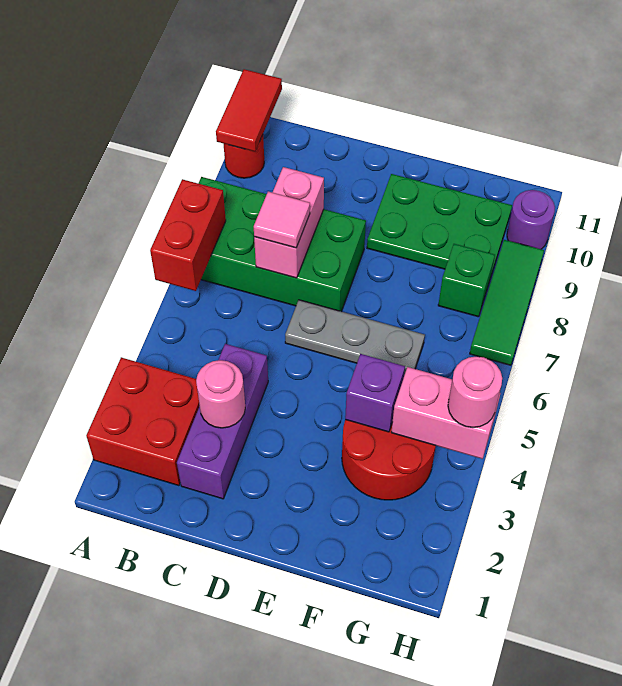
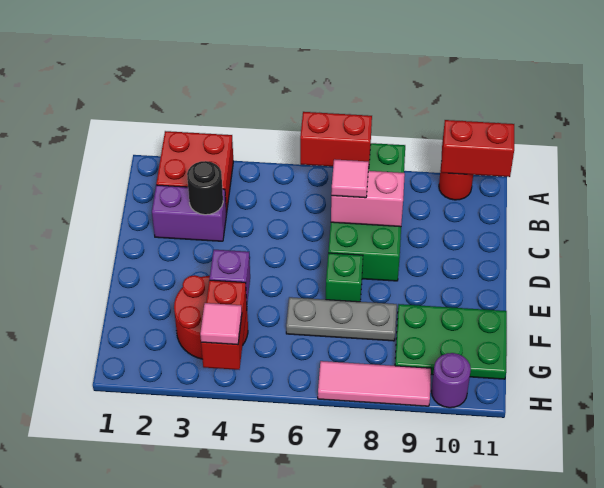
red tile A10:A11 level 2 -> red brick A10:A11 level 2
purple brick C2:C4 level 1 -> purple brick C2:C3 level 1
pink round brick C3 level 2 -> black round brick C3 level 2
grey plate D6:F6 level 1 -> grey plate F6:F8 level 1
green plate E9:G10 level 1 -> green plate F9:G11 level 1
pink brick G4:H4 level 2 -> red brick G4:H4 level 2
green brick G8 level 1 -> green brick E7 level 1
pink round brick H4 level 3 -> pink tile H4 level 3
green tile H7:H9 level 1 -> pink tile H7:H9 level 1

